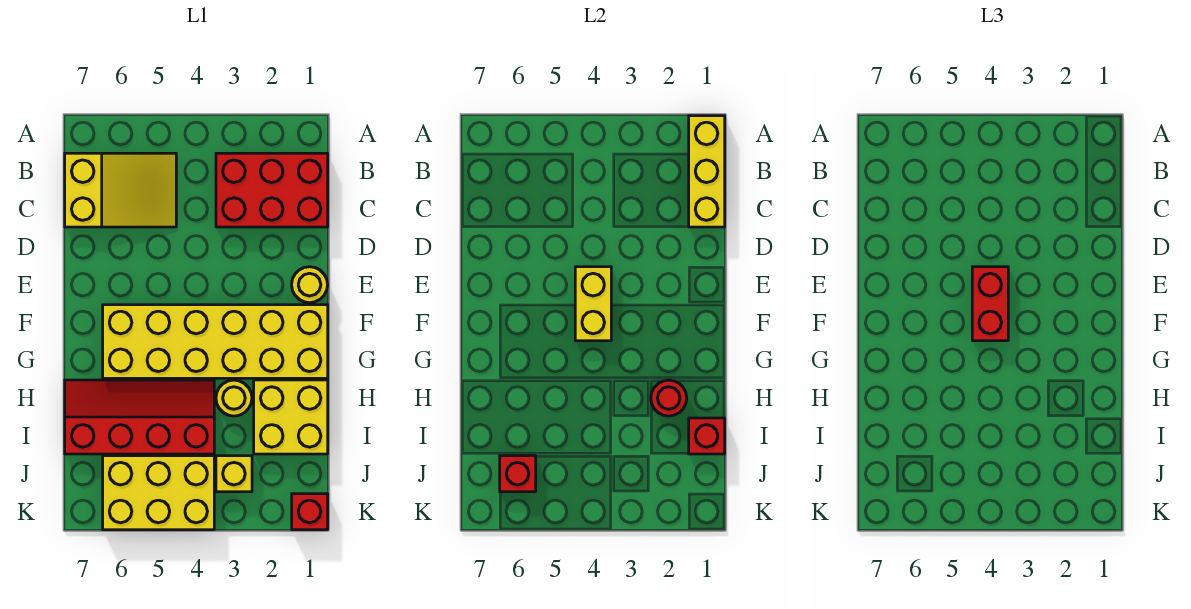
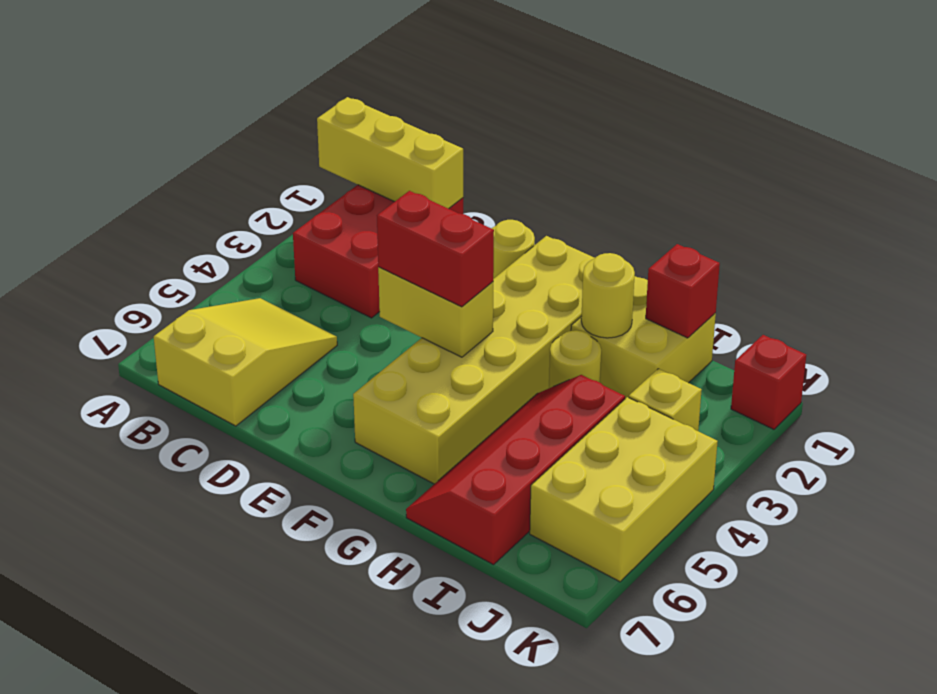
red round brick H2 level 2 -> yellow round brick H2 level 2
red brick J6 level 2 -> none

